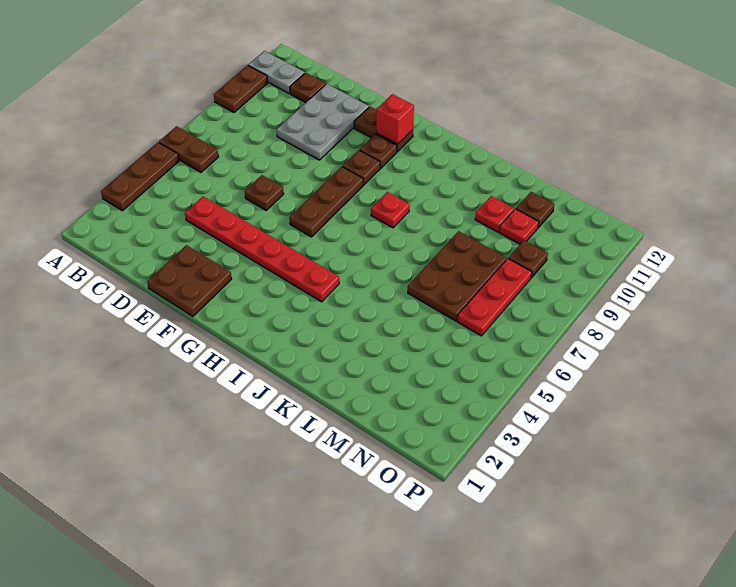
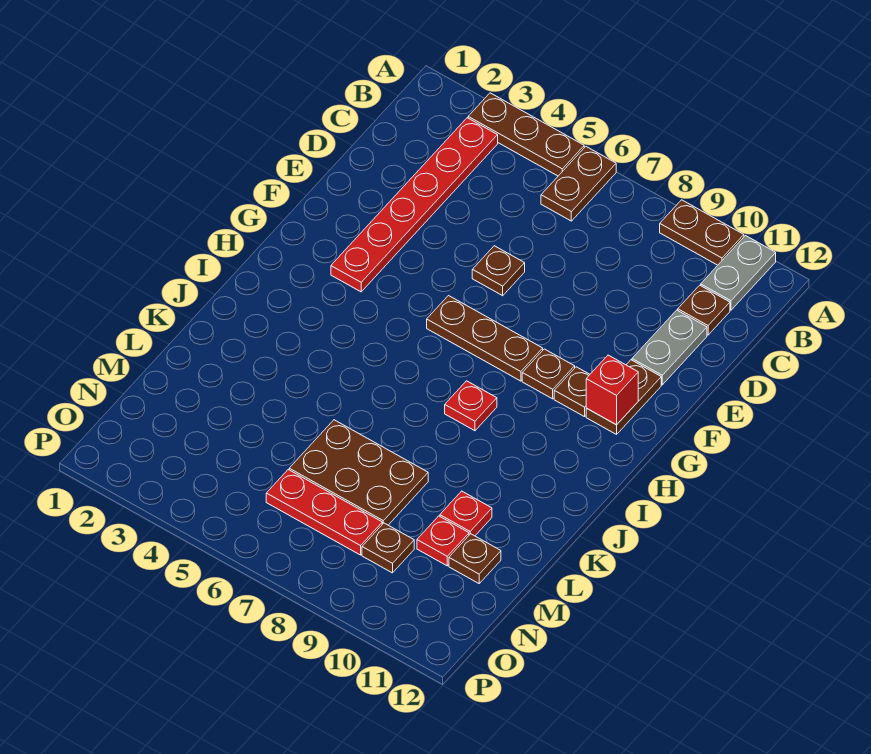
red plate D4:I4 level 1 -> red plate B3:G3 level 1
grey plate D9:E11 level 1 -> grey plate D11:E11 level 1
brown plate E1:F2 level 1 -> none

